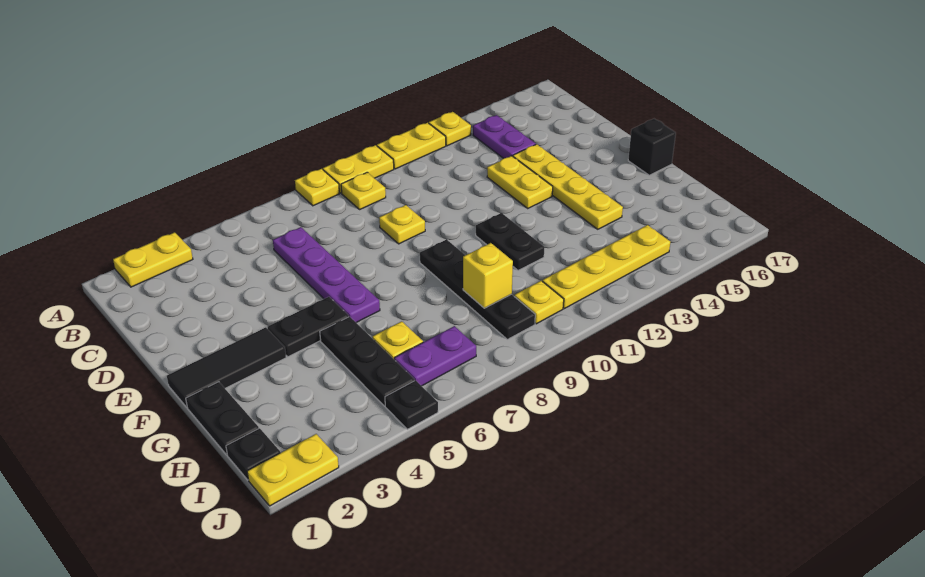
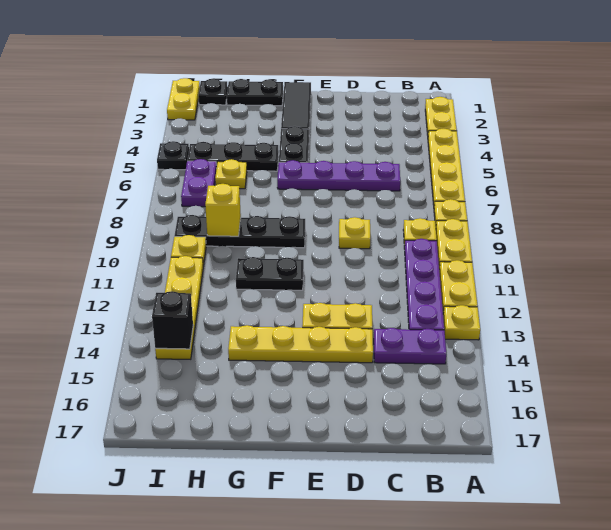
none -> yellow plate A4:A7 level 1
none -> purple plate B10:B13 level 1
black brick F17 level 1 -> black brick I14 level 2

